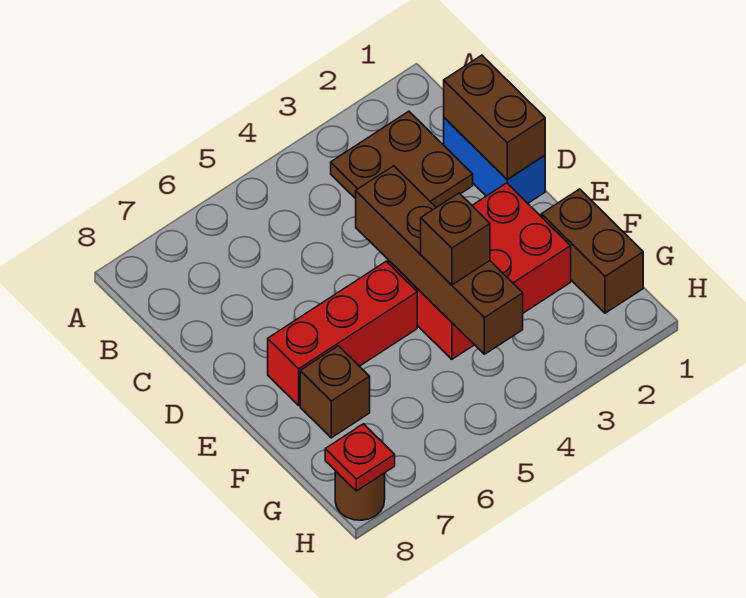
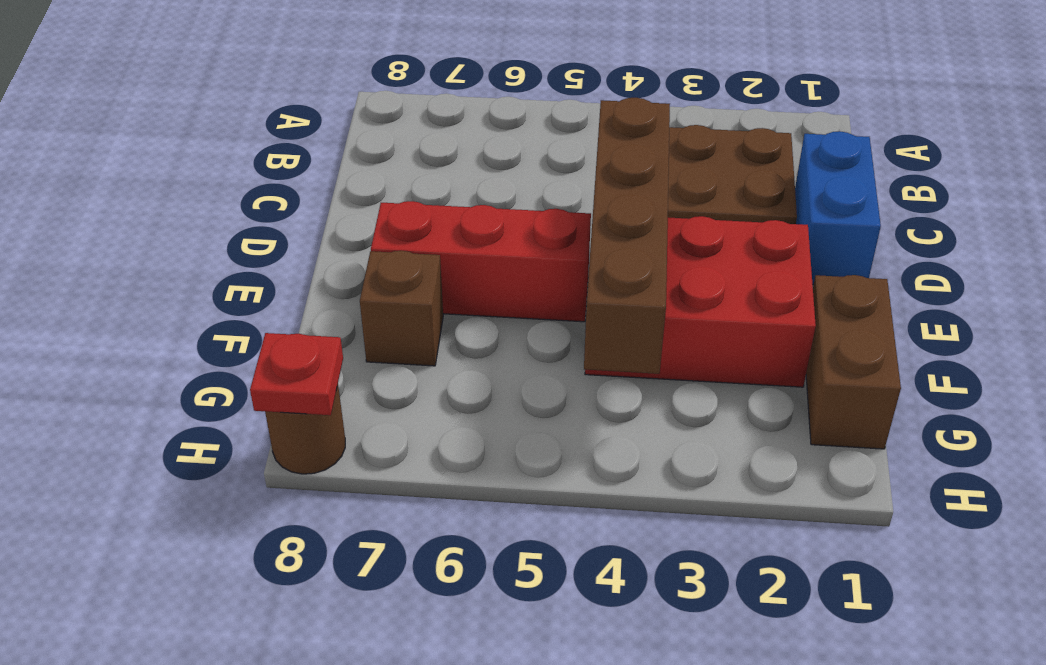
brown brick C1:D1 level 2 -> none
brown brick F4 level 3 -> none

